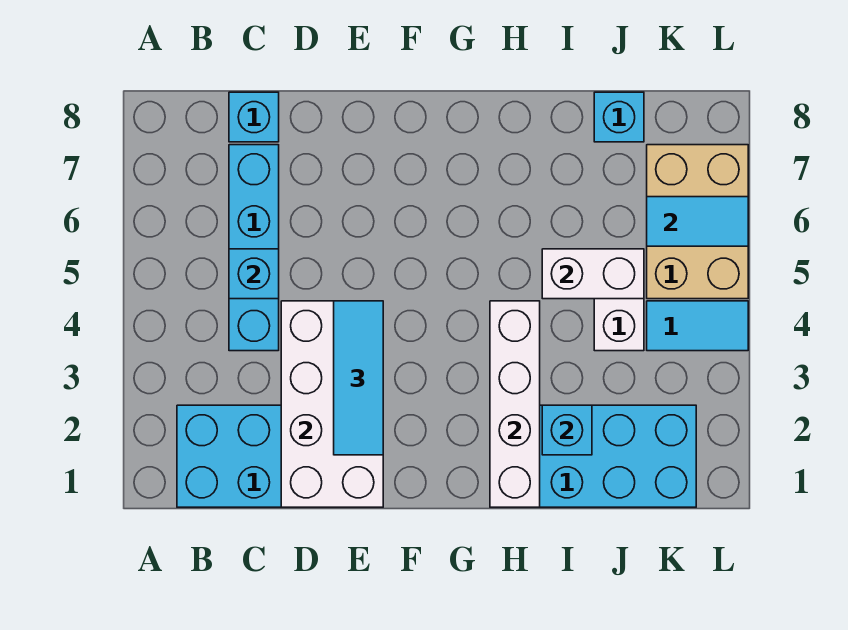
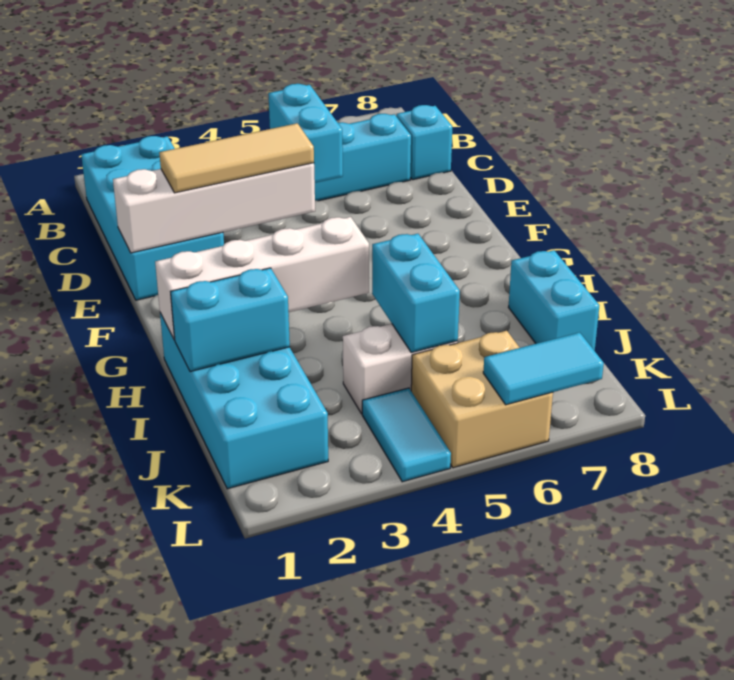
cyan brick C5 level 2 -> cyan brick C5:D5 level 2
white brick D1:E4 level 2 -> white brick E1:E4 level 2
cyan tile E2:E4 level 3 -> tan tile E2:E4 level 3
cyan brick I2 level 2 -> cyan brick I1:I2 level 2
white brick I5:J5 level 2 -> cyan brick I5:J5 level 2
cyan brick J8 level 1 -> cyan brick I8:J8 level 1
tan brick K5:L7 level 1 -> tan brick K5:L6 level 1
cyan tile K6:L6 level 2 -> cyan tile L6:L7 level 2

